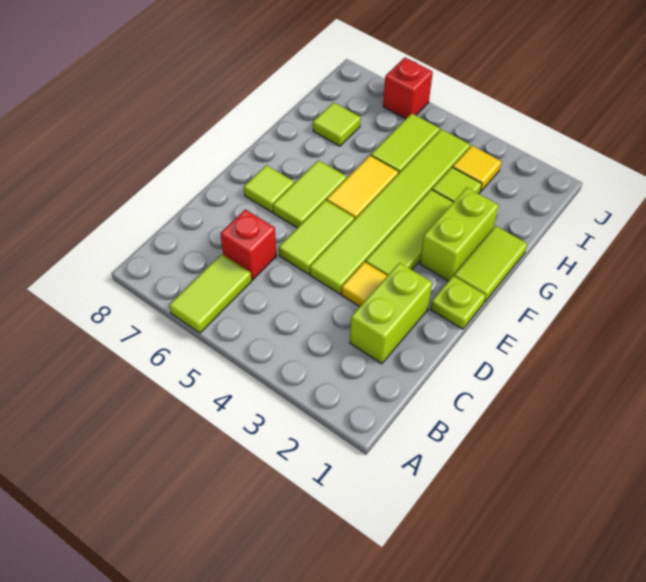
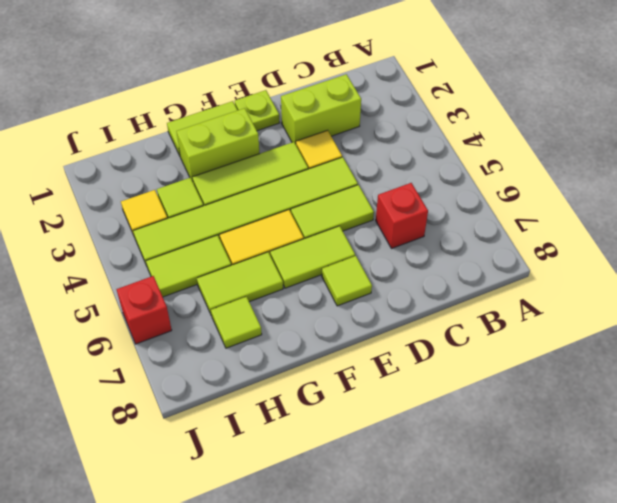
lime tile A6:B6 level 1 -> lime tile G6:H6 level 1

